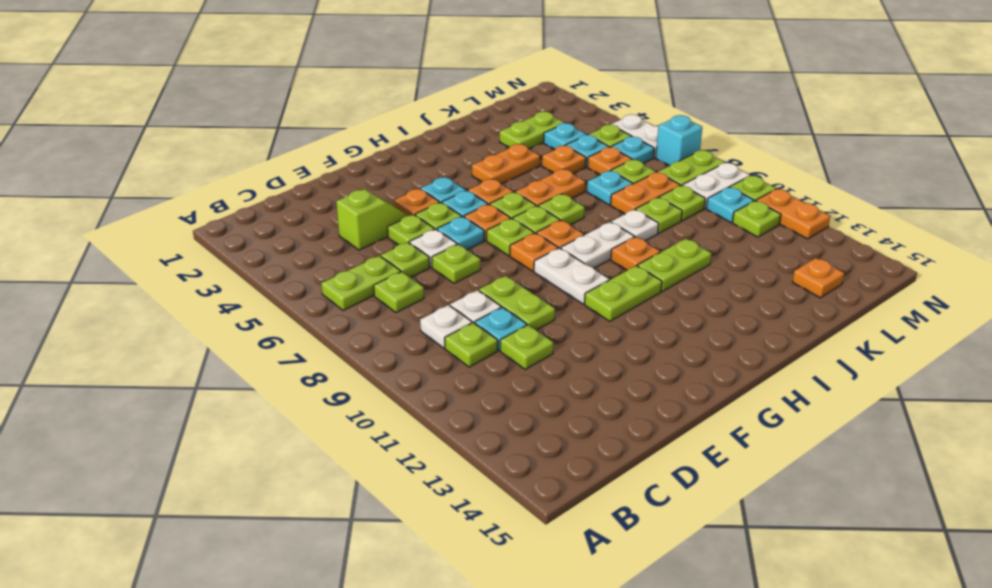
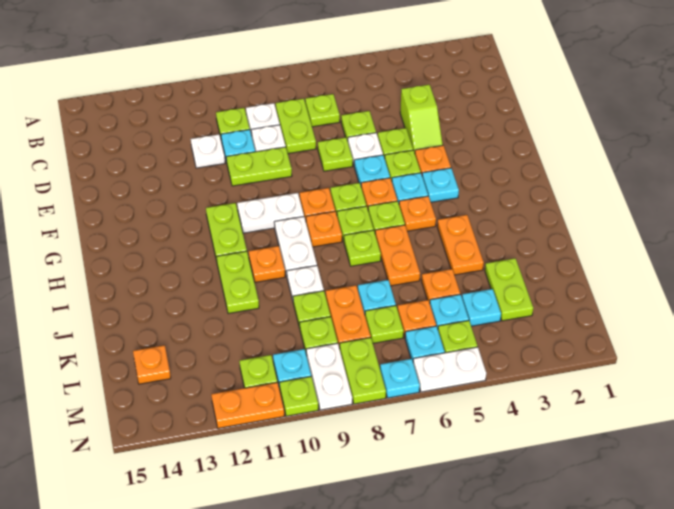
lime plate B6:C6 level 1 -> lime plate C8:D8 level 1
lime plate D11 level 1 -> white plate D11 level 1
cyan brick N7 level 1 -> cyan plate N7 level 1

